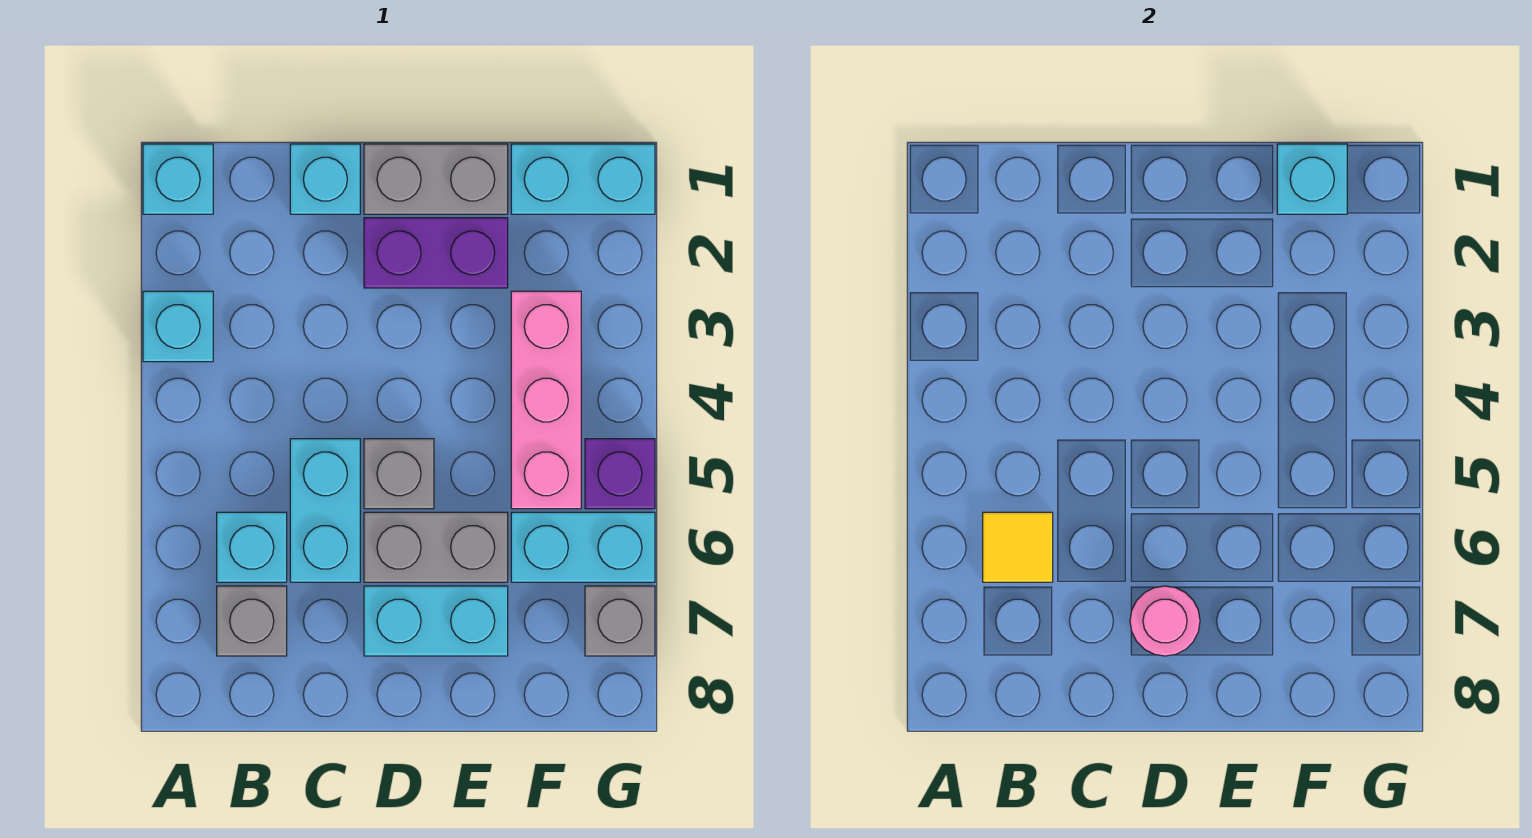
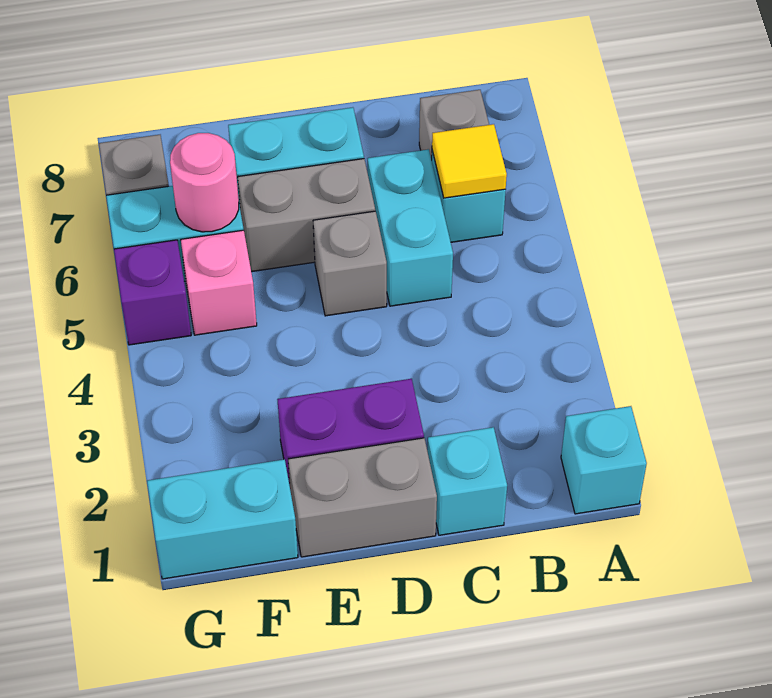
cyan brick A3 level 1 -> none
pink round brick D7 level 2 -> pink round brick F6 level 2
cyan brick F1 level 2 -> none
pink brick F3:F5 level 1 -> pink brick F5 level 1

